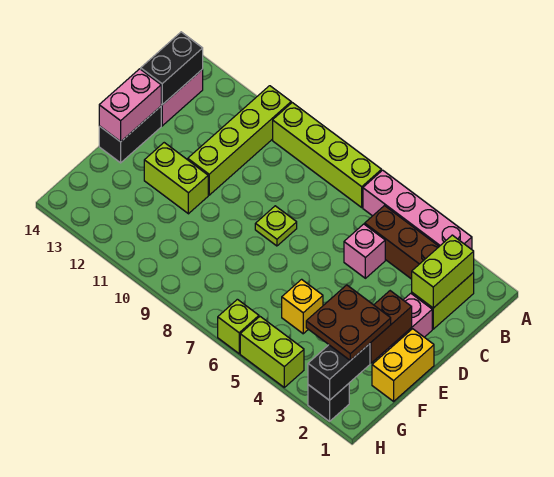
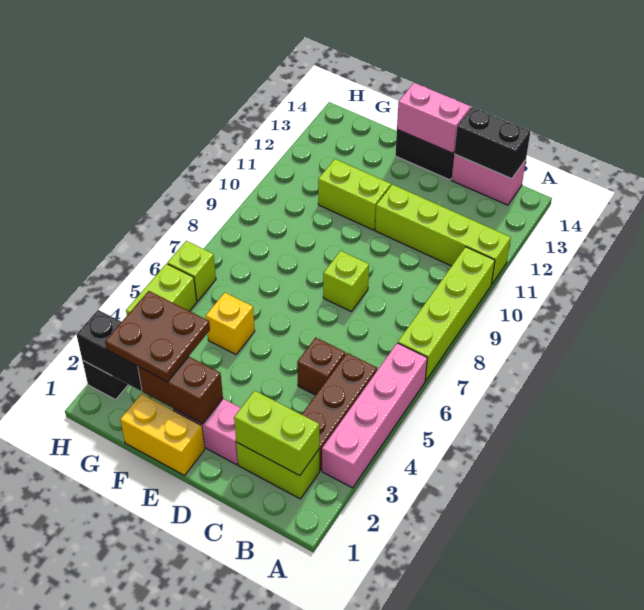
pink brick C5 level 1 -> brown brick C5 level 1
lime plate D8 level 1 -> lime brick D8 level 1
lime brick E11:E12 level 1 -> lime brick E11:F11 level 1

